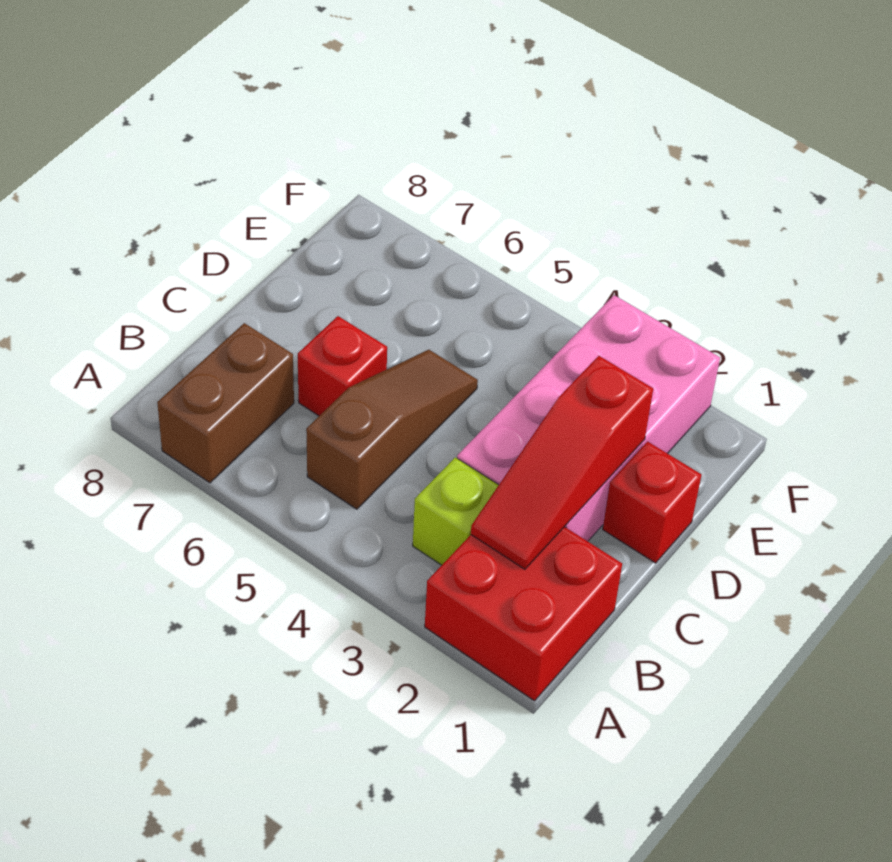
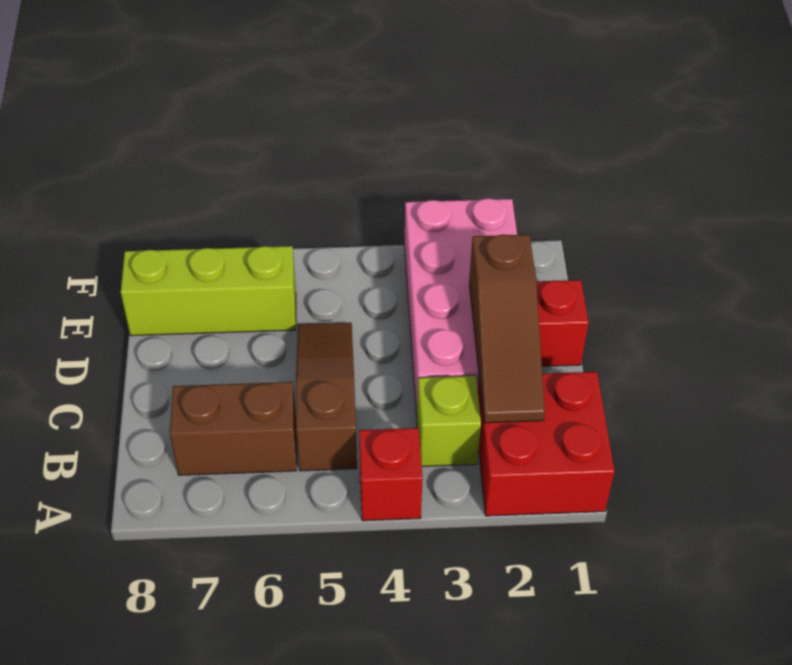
brown brick A7:B7 level 1 -> brown brick B6:B7 level 1
red slope B2:D2 level 2 top D -> brown slope B2:D2 level 2 top D
red brick C6 level 1 -> red brick A4 level 1
none -> lime brick E6:E8 level 1

